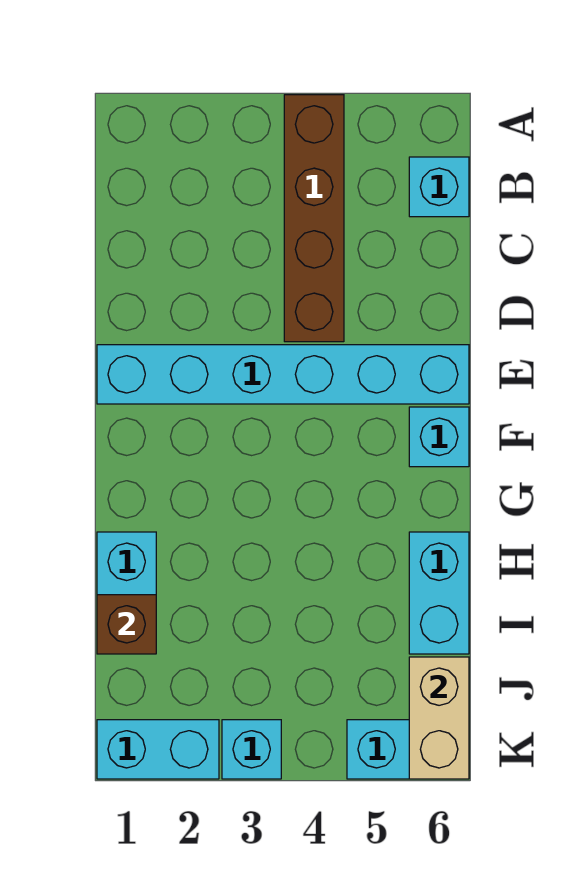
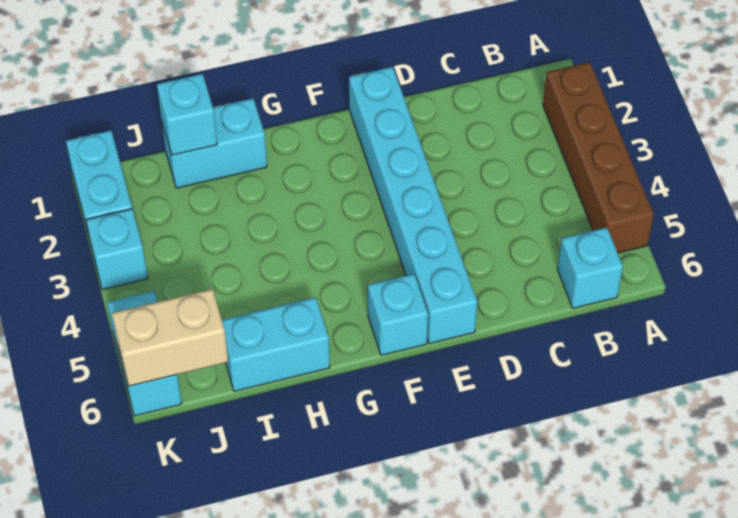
brown brick A4:D4 level 1 -> brown brick A2:A5 level 1
brown brick I1 level 2 -> cyan brick I1 level 2

